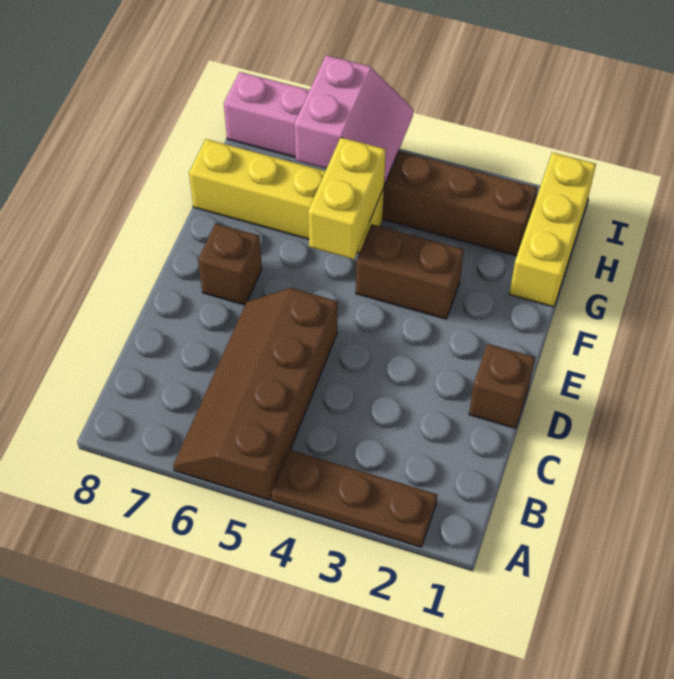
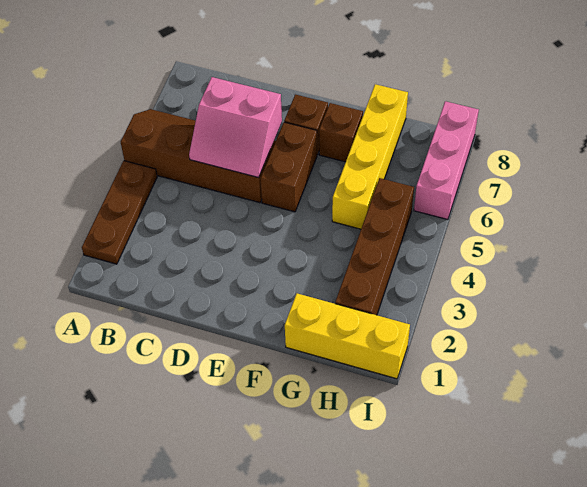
brown brick D1 level 1 -> brown brick F7 level 1
brown brick F3:F4 level 1 -> brown brick E5:E6 level 1
yellow brick F5:G5 level 2 -> none
pink slope H5:I6 level 2 top 6 -> pink slope C5:D6 level 2 top 6

